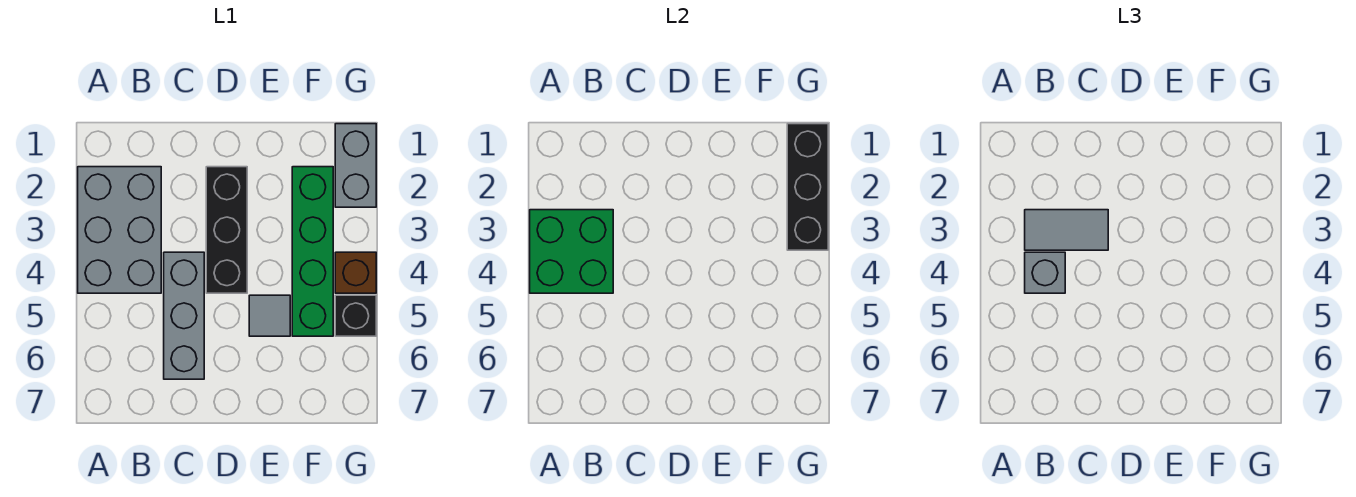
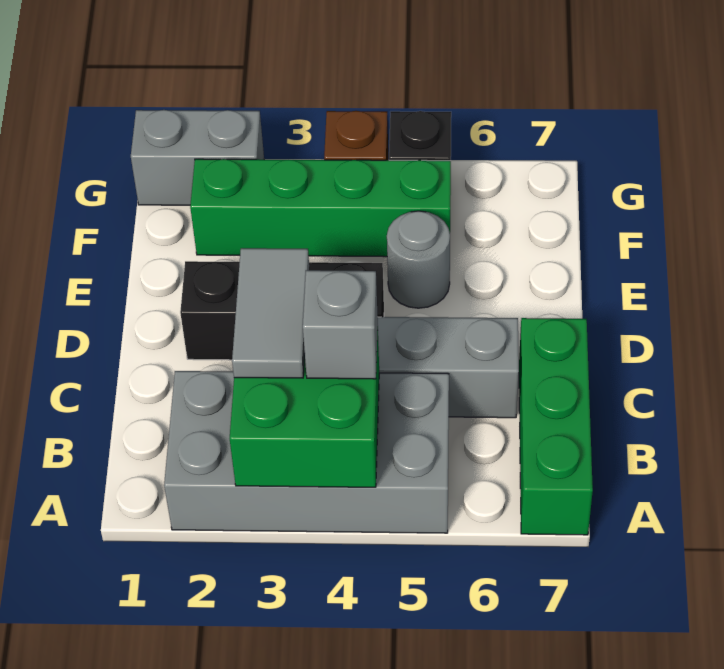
grey brick A2:B4 level 1 -> grey brick A2:B5 level 1
none -> green brick A7:C7 level 1
grey tile E5 level 1 -> grey round brick E5 level 1
black brick G1:G3 level 2 -> none

